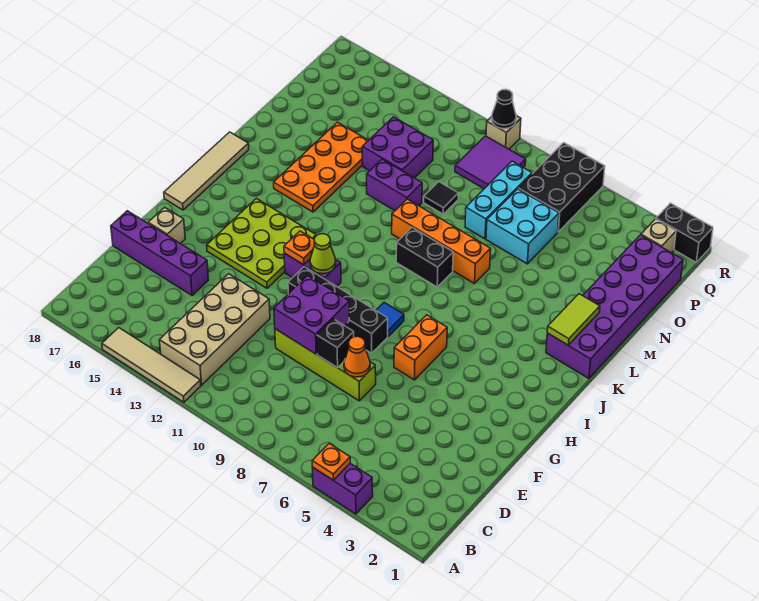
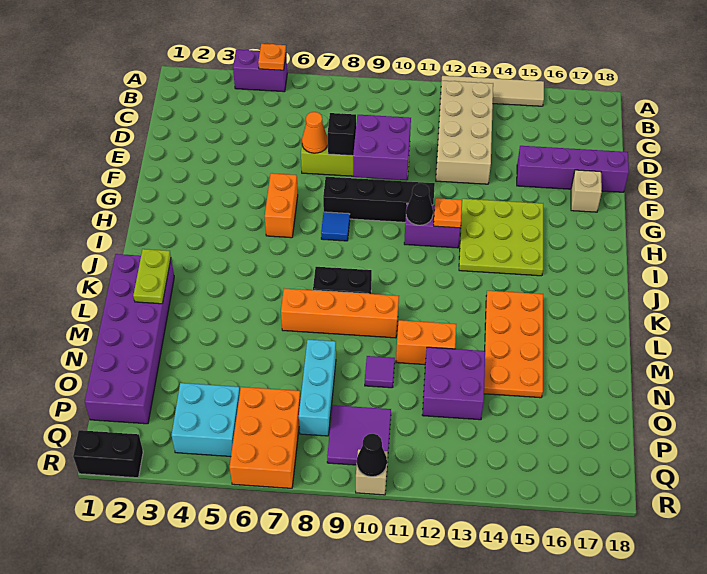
lime cone H11 level 2 -> black cone H11 level 2
tan tile H18:K18 level 1 -> none
lime tile K2:L2 level 2 -> lime plate K2:L2 level 2
purple brick M11:M12 level 1 -> orange brick M11:M12 level 1
cyan brick N6:O7 level 1 -> cyan brick P4:Q5 level 1
black tile N10 level 1 -> purple tile N10 level 1
black brick P6:R7 level 1 -> orange brick P6:R7 level 1
tan brick Q2 level 1 -> none

